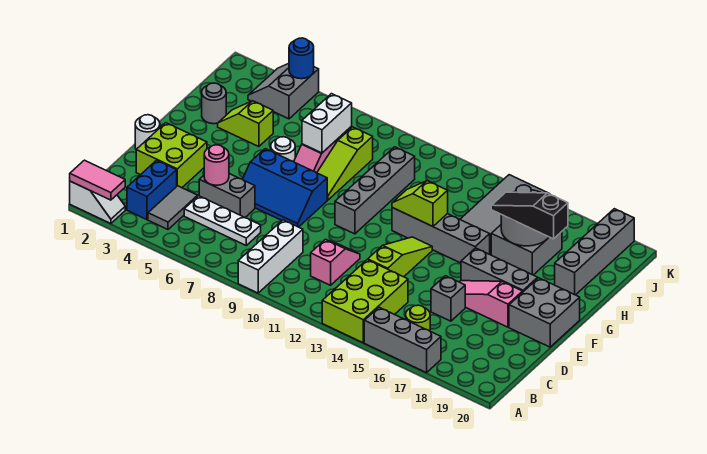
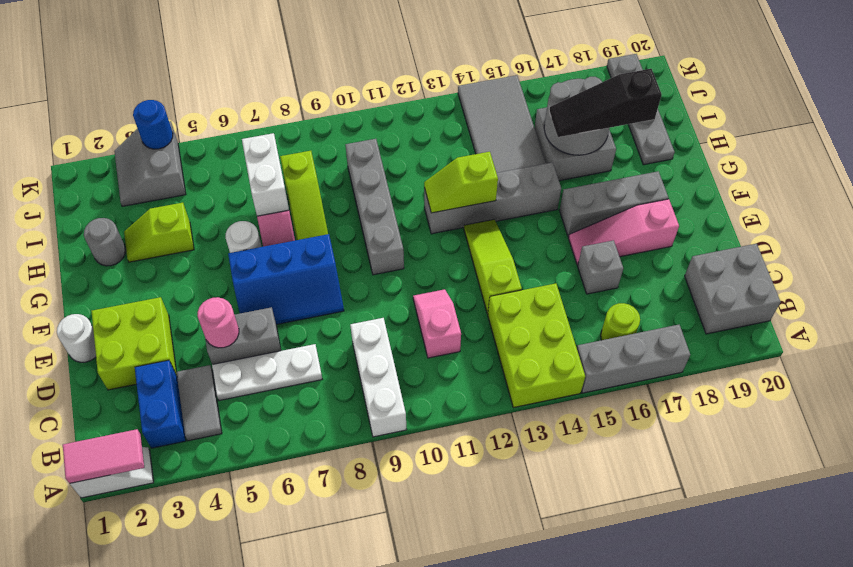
grey brick E19:F20 level 1 -> grey brick B19:C20 level 1
grey brick H19:K19 level 1 -> grey plate H19:K19 level 1

